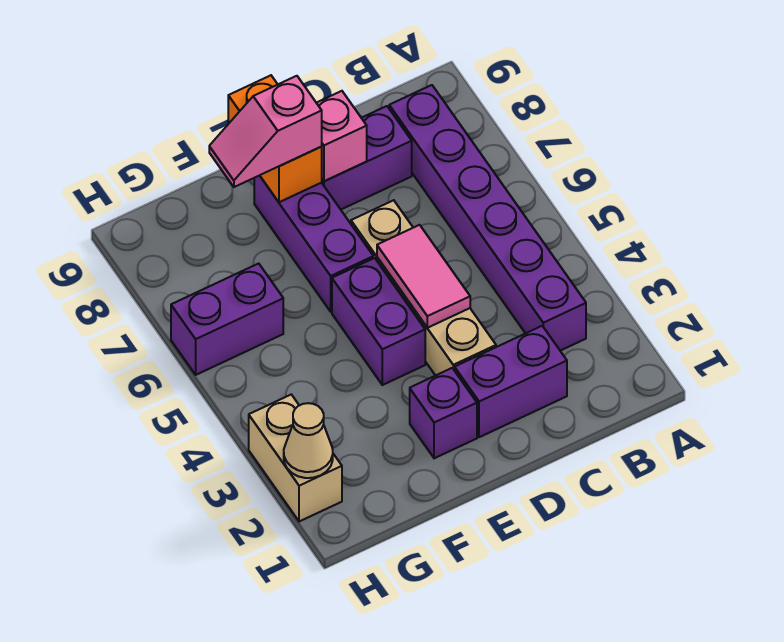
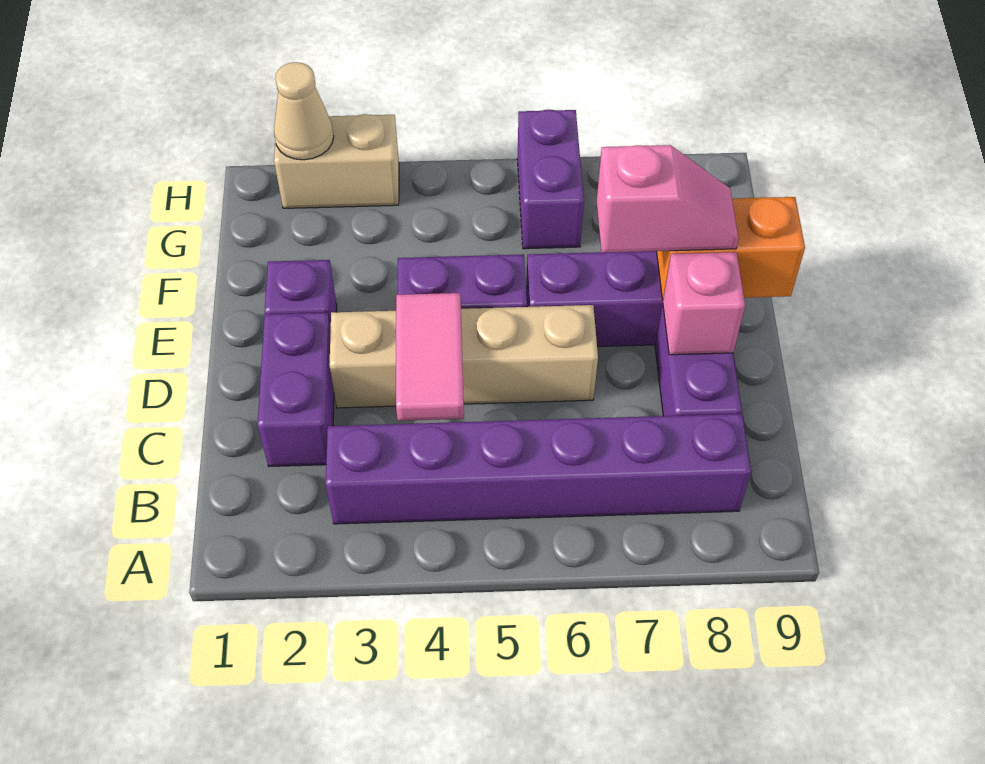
pink tile D4:D5 level 2 -> pink tile C4:D4 level 2
pink slope E8:F8 level 3 top E -> pink slope E7:E8 level 3 top 7

